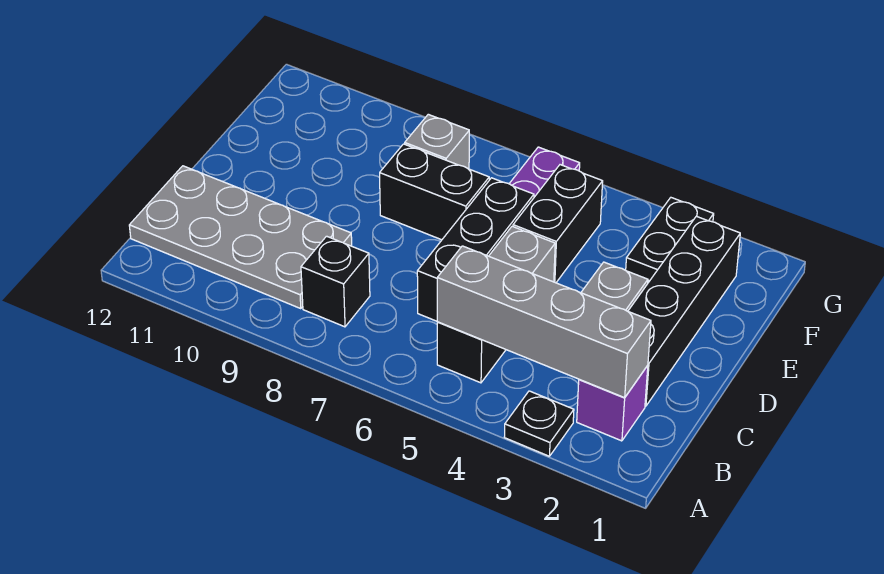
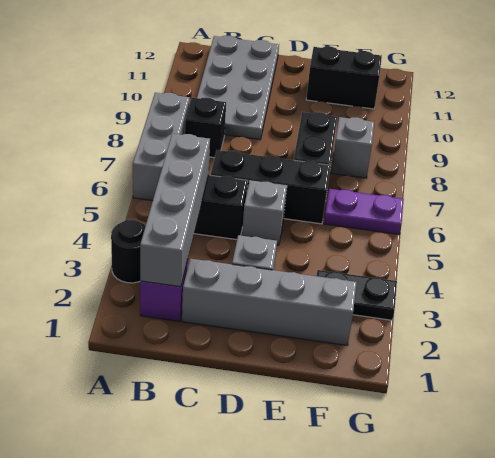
black plate A3 level 1 -> black round brick A3 level 1
none -> grey brick A6:A8 level 1
black brick C2:F2 level 1 -> grey brick C2:F2 level 1
black brick E5:F5 level 1 -> black brick E11:F11 level 1

